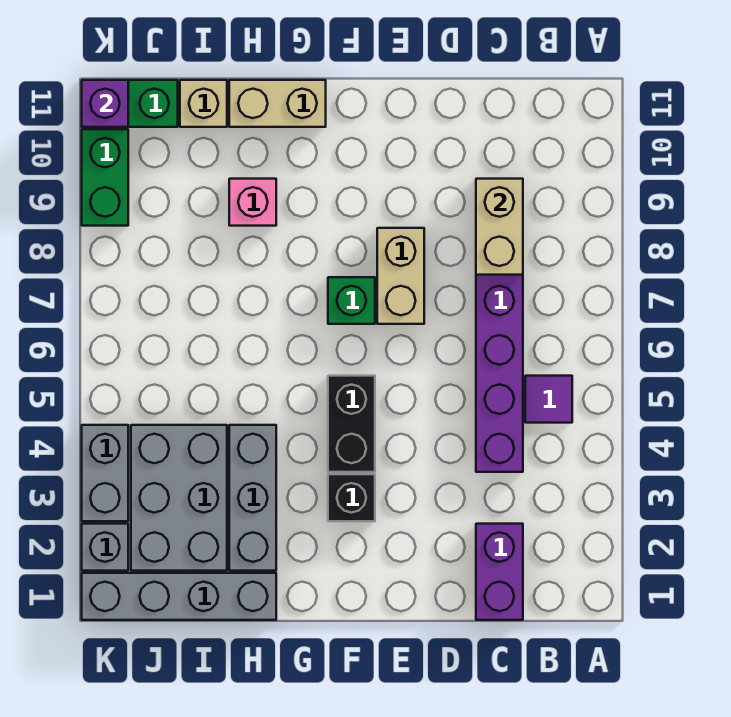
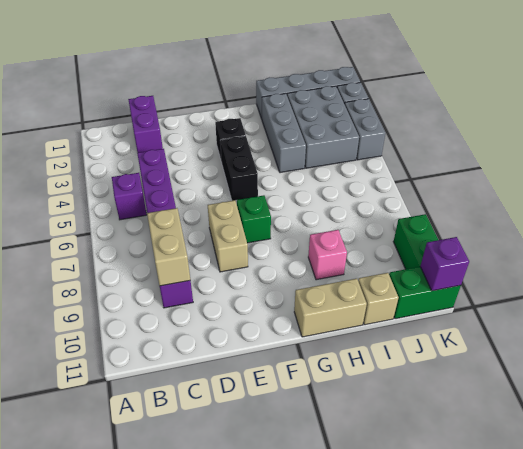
purple tile B5 level 1 -> purple brick B5 level 1

